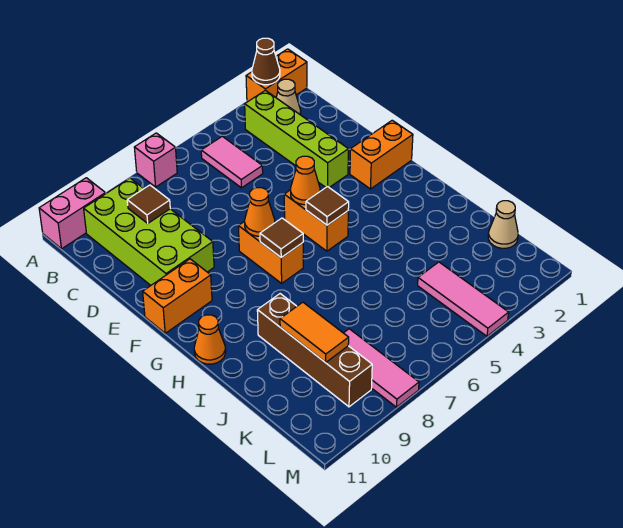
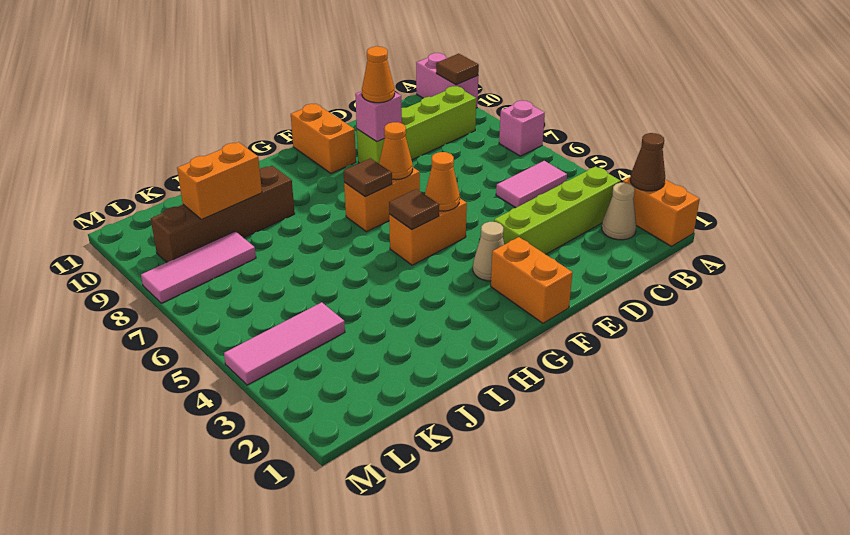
lime brick B9:E10 level 1 -> lime brick B9:E9 level 1
brown tile C9 level 2 -> brown tile A10 level 2
none -> pink brick E9 level 2
orange cone H11 level 1 -> orange cone E9 level 3
orange tile J9:K9 level 2 -> orange brick J9:K9 level 2
tan cone K1 level 1 -> tan cone F3 level 1

